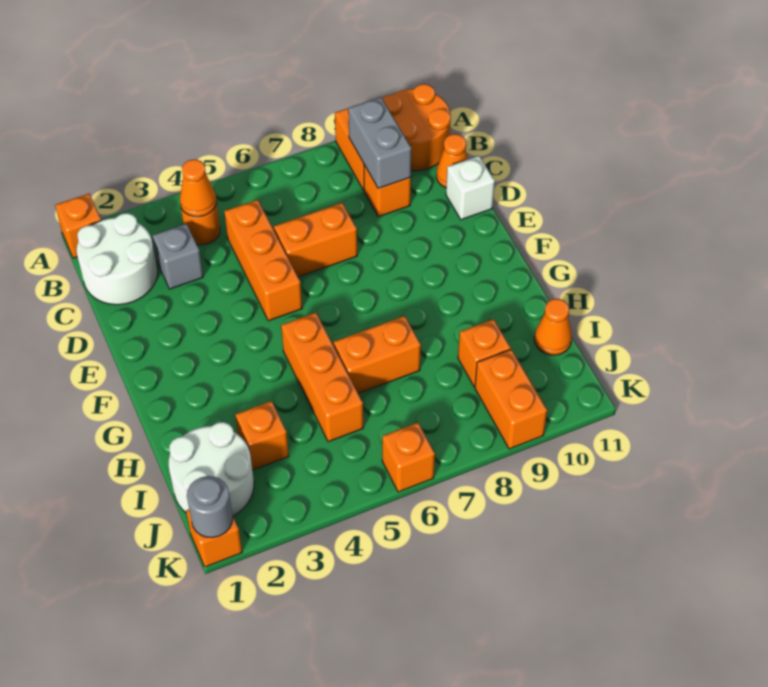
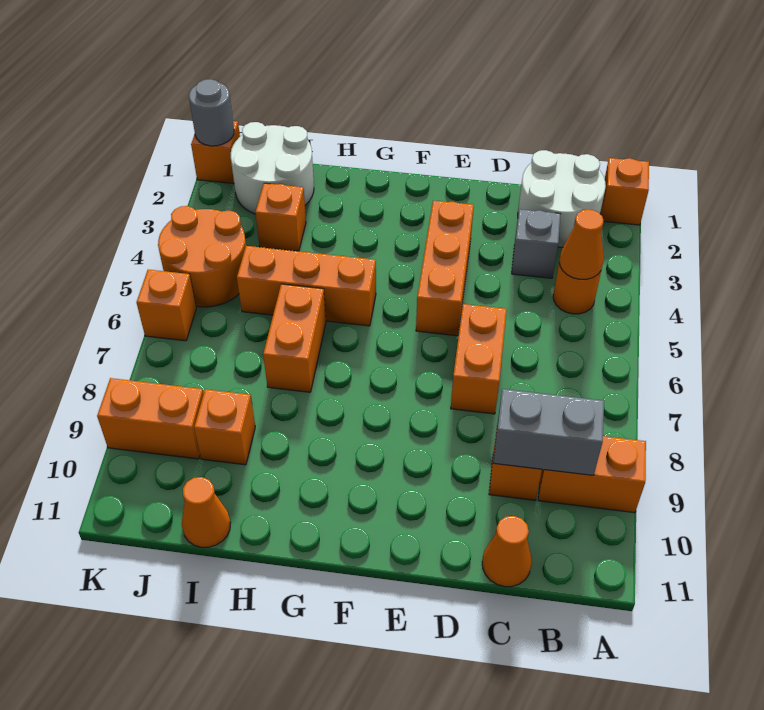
orange round brick A10:B11 level 1 -> orange round brick J4:K5 level 1
orange brick C5:E5 level 1 -> orange brick E3:E5 level 1
white brick D11 level 1 -> none

